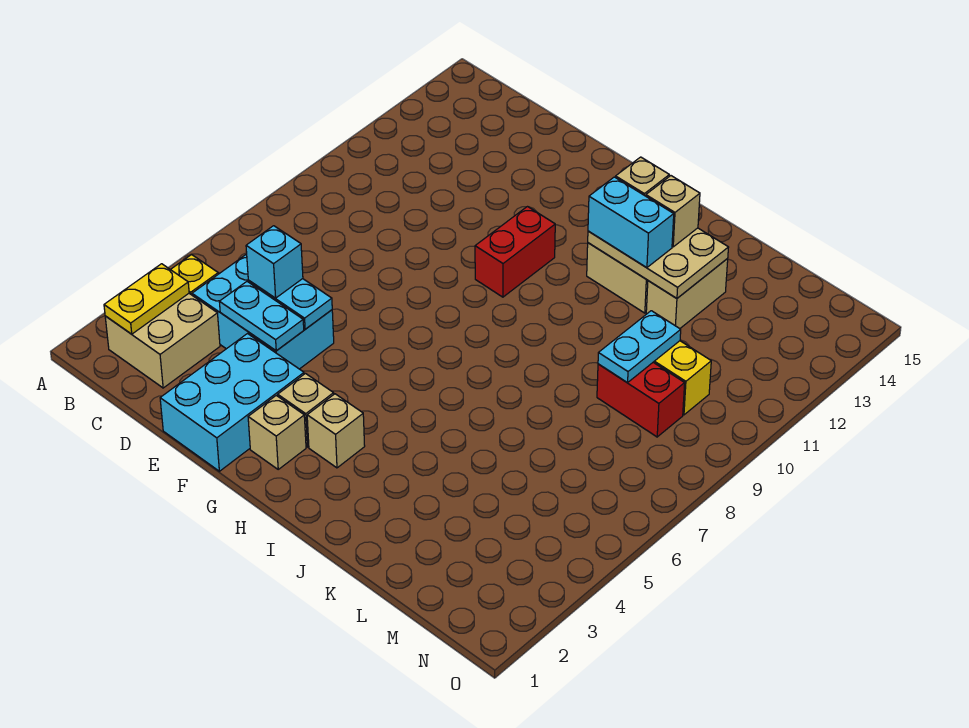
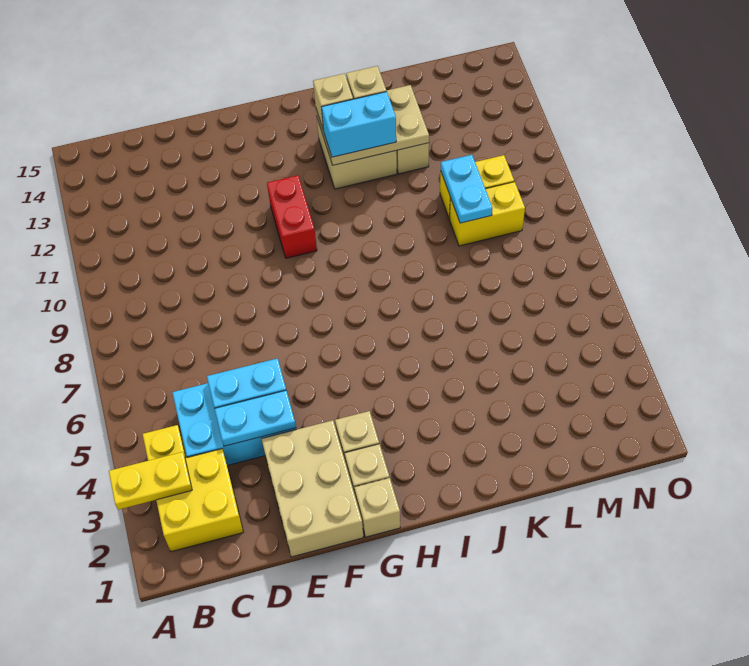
tan brick B2:C3 level 1 -> yellow brick B2:C3 level 1
yellow plate B2:B3 level 2 -> yellow plate A3:B3 level 2
cyan brick D5 level 3 -> none
cyan brick E1:F3 level 1 -> tan brick E1:F3 level 1
tan brick H3 level 1 -> tan brick G1 level 1
red brick L9:M9 level 1 -> yellow brick L9:M9 level 1

